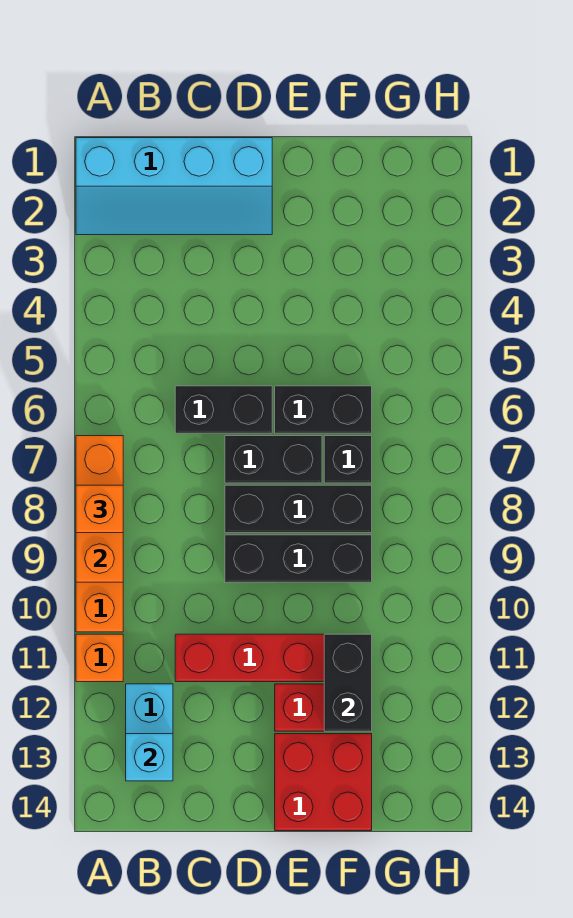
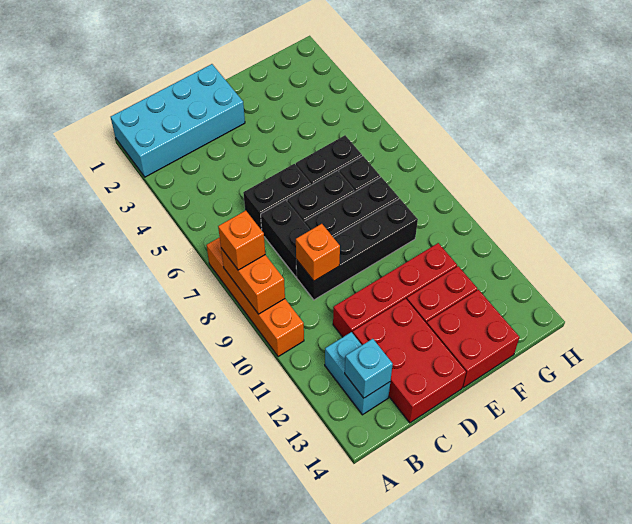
cyan slope A1:D2 level 1 top 1 -> cyan brick A1:D2 level 1
orange brick A11 level 1 -> orange brick C9 level 2
none -> red brick C12:D14 level 1
black brick D9:F9 level 1 -> black brick C9:F9 level 1
black brick F11:F12 level 2 -> black brick C7:C8 level 1

